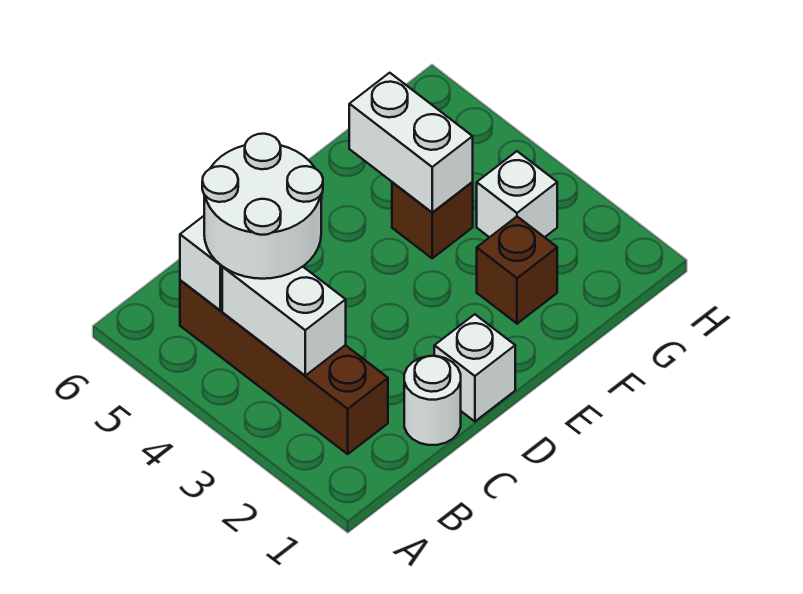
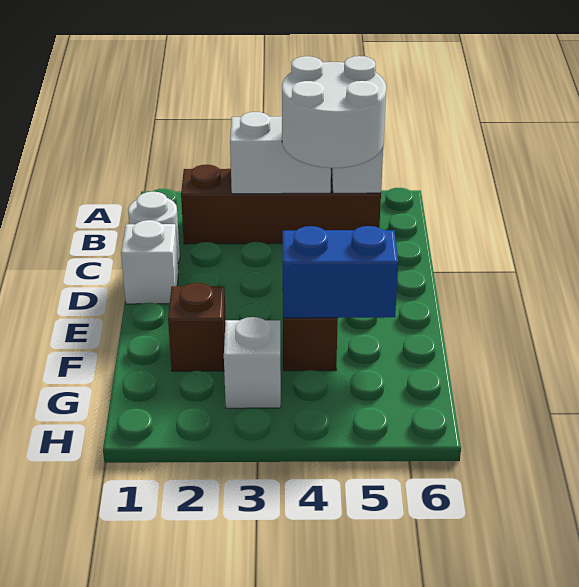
white brick F4:F5 level 2 -> blue brick F4:F5 level 2

